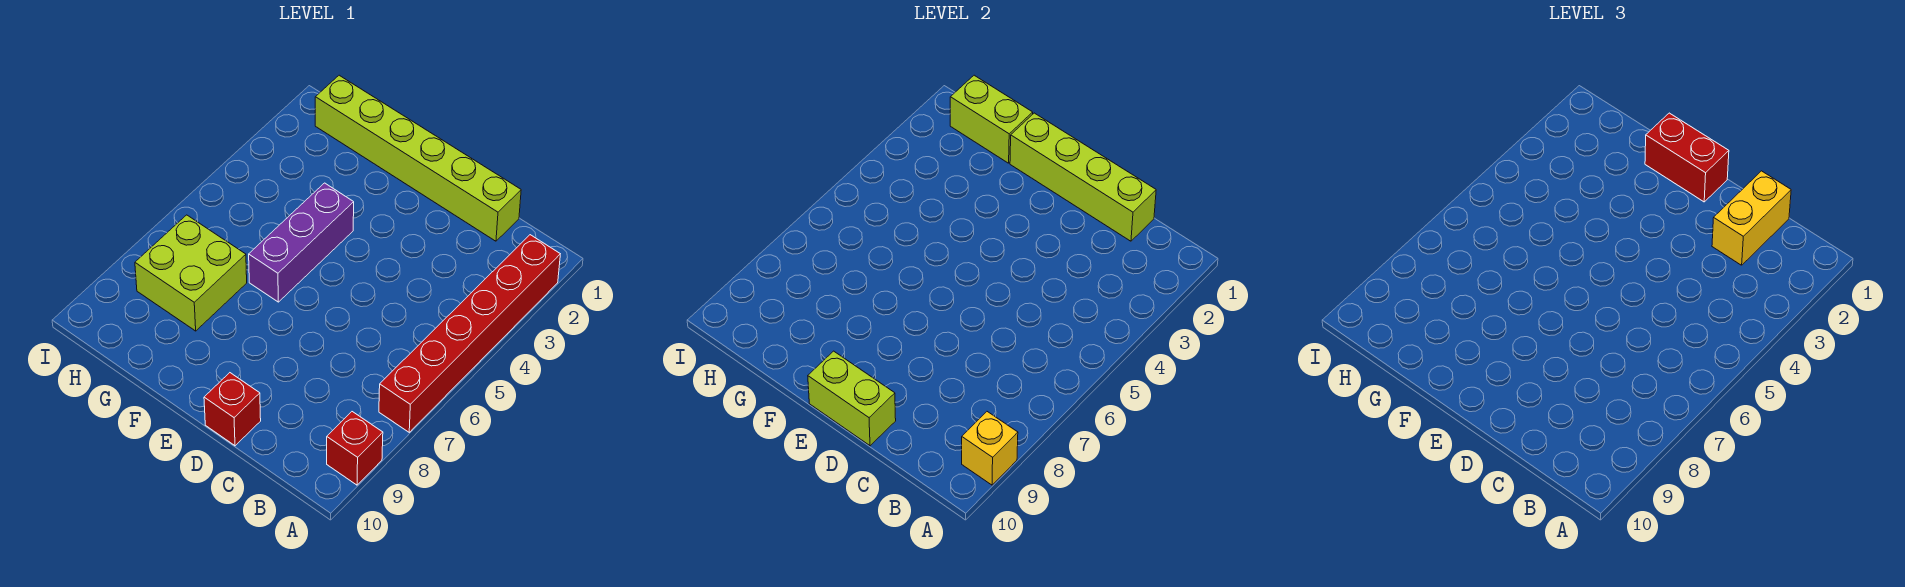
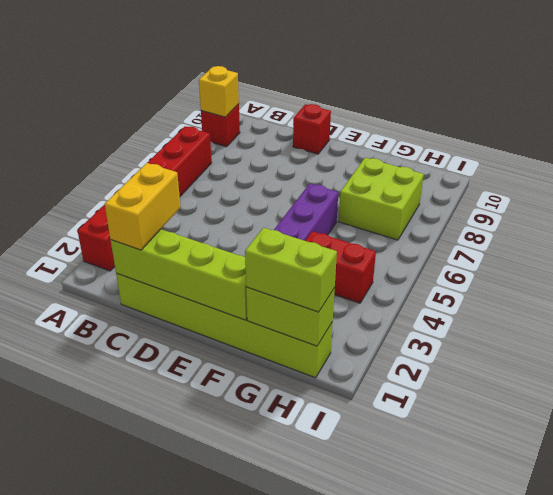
lime brick D10:E10 level 2 -> lime brick G1:H1 level 3
red brick E1:F1 level 3 -> red brick G4:H4 level 1

